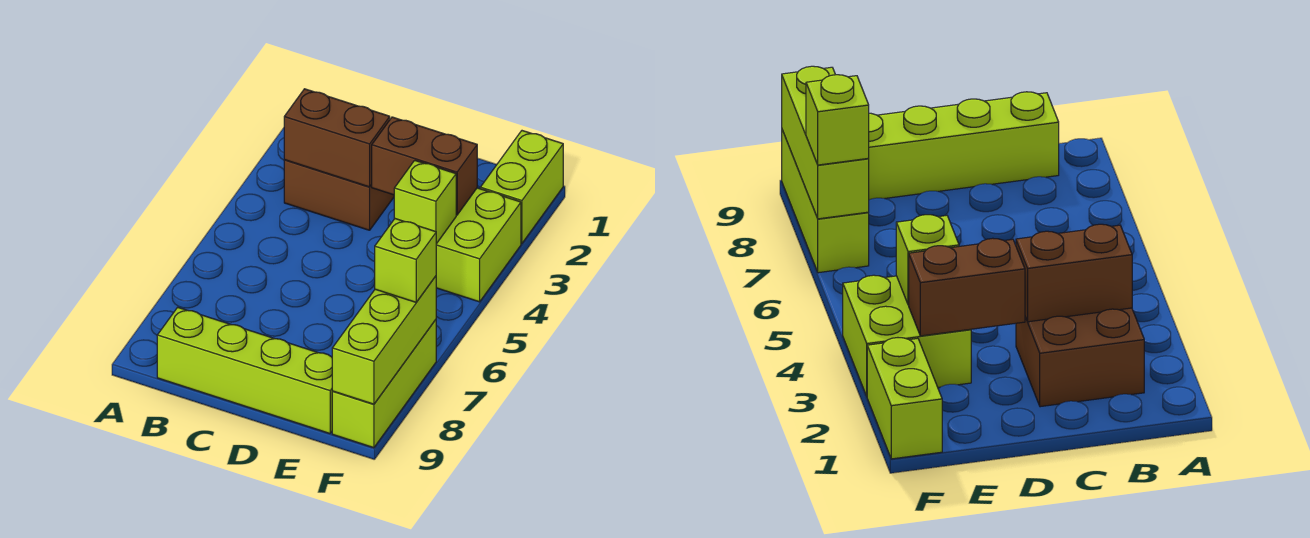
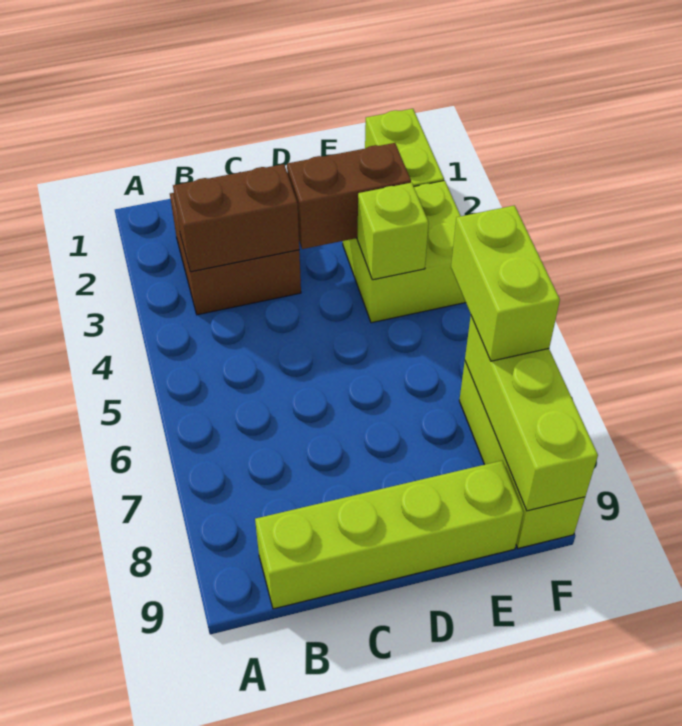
lime brick F7 level 3 -> lime brick F6:F7 level 3

